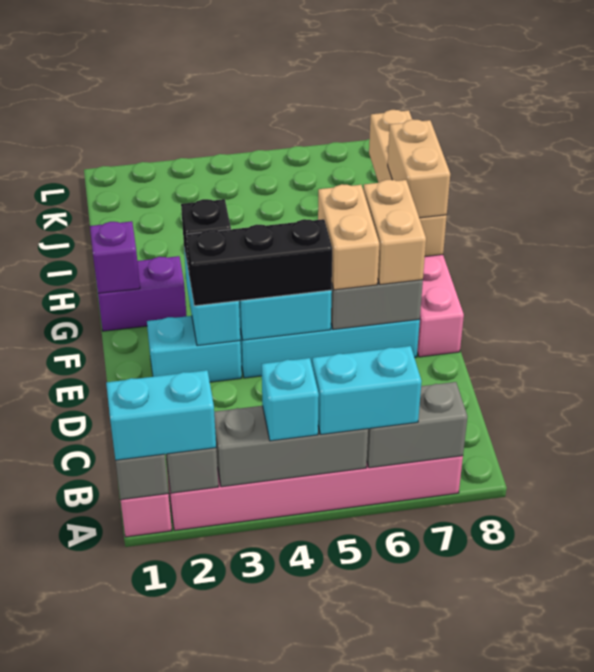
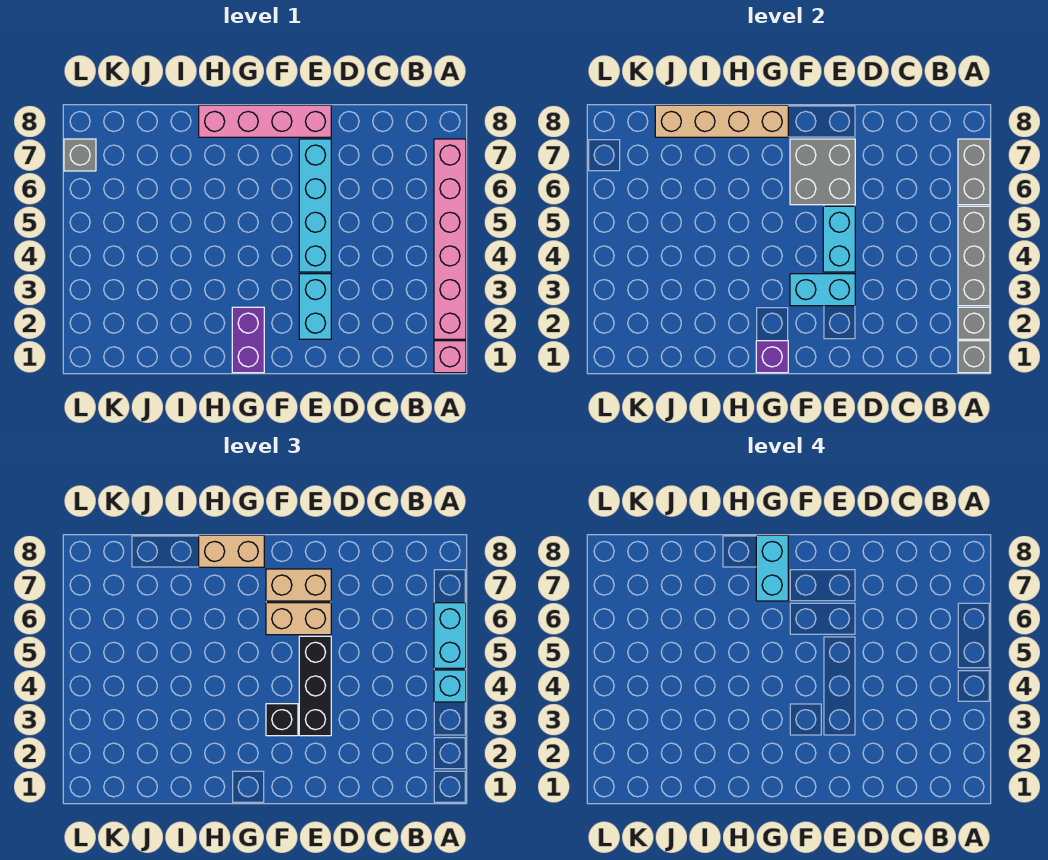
cyan brick A1:A2 level 3 -> cyan brick G7:G8 level 4
none -> grey brick L7 level 1

